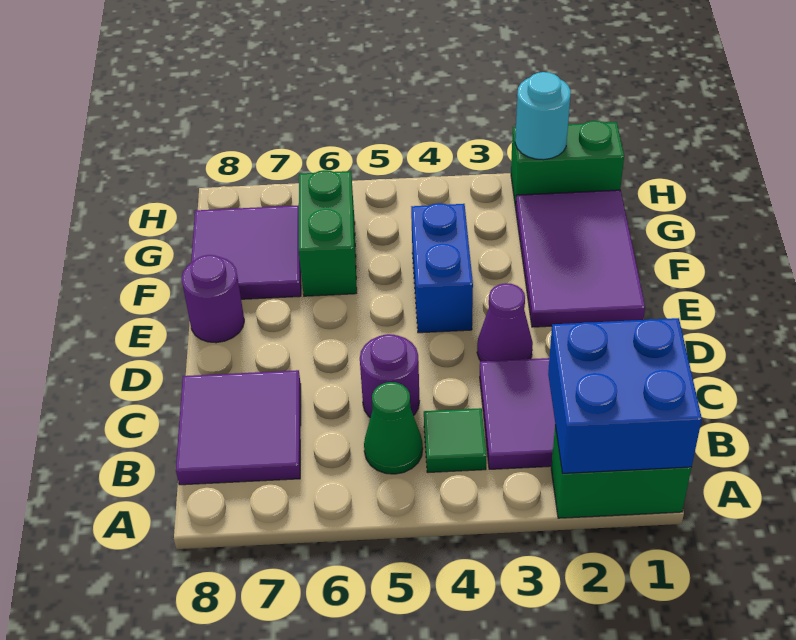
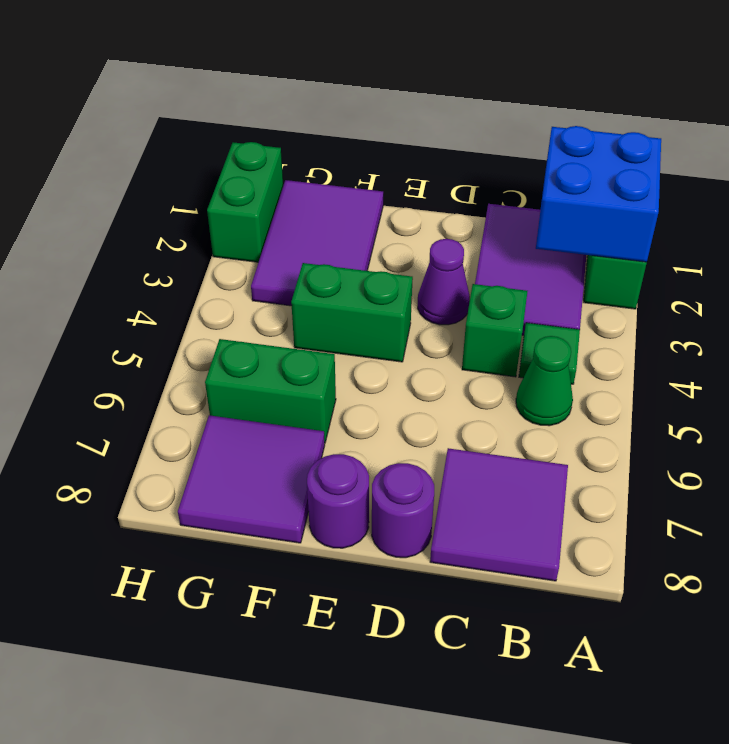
none -> green brick C4 level 1
purple round brick C5 level 1 -> purple round brick D8 level 1
purple tile E1:G2 level 1 -> purple tile F1:G3 level 1
blue brick E4:F4 level 1 -> green brick E4:F4 level 1
cyan round brick H2 level 2 -> none

